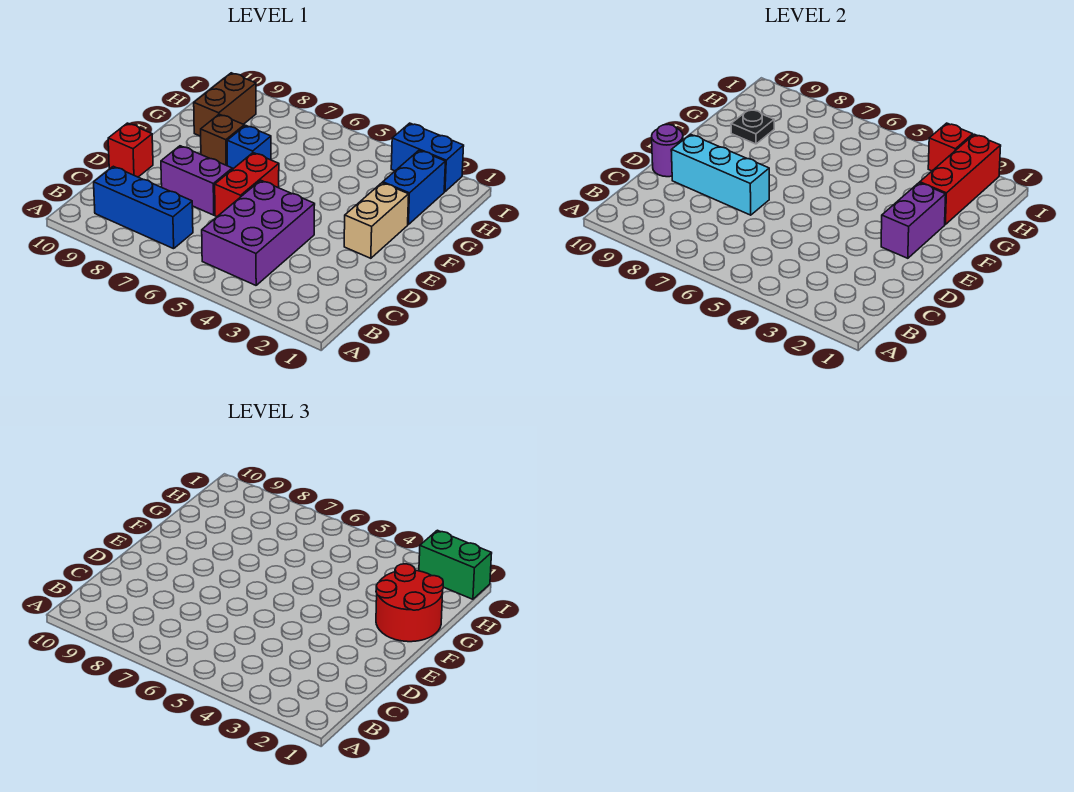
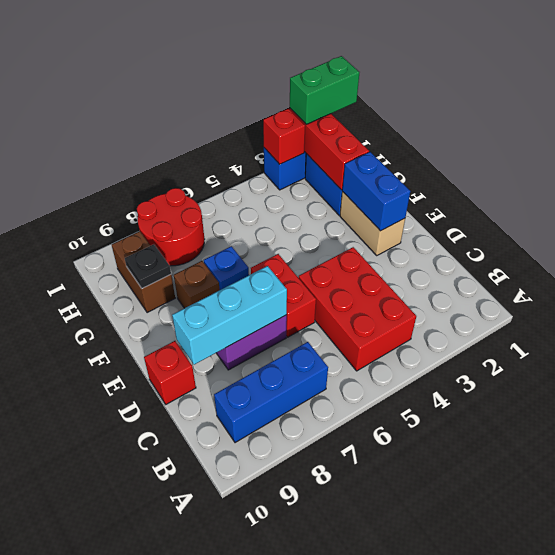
purple brick B4:D5 level 1 -> red brick B4:D5 level 1
purple round brick D10 level 2 -> none
purple brick E2:F2 level 2 -> blue brick E2:F2 level 2
red round brick F1:G2 level 3 -> red round brick H7:I8 level 1

